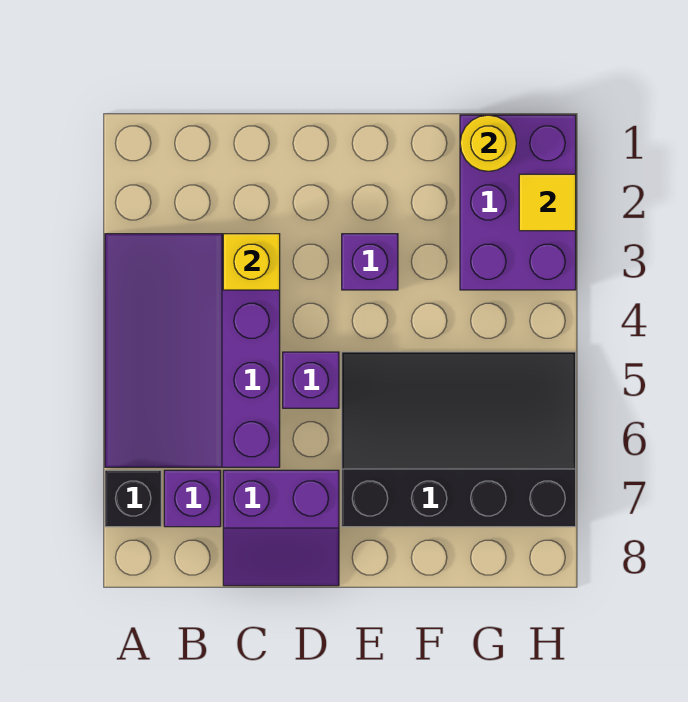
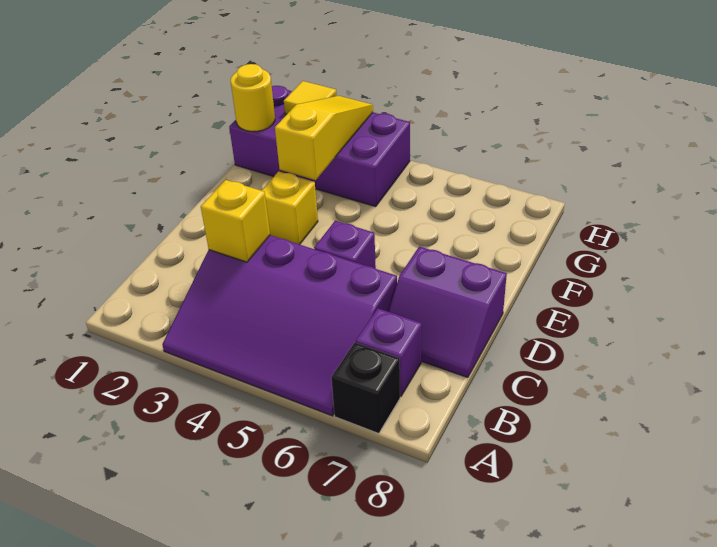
purple slope C7:D8 level 1 top 7 -> purple slope C7:D8 level 1 top D
purple brick E3 level 1 -> yellow brick E3 level 1
black slope E5:H7 level 1 top 7 -> none
none -> yellow slope F3:H3 level 2 top F
purple brick G1:H3 level 1 -> purple brick G1:H4 level 1

